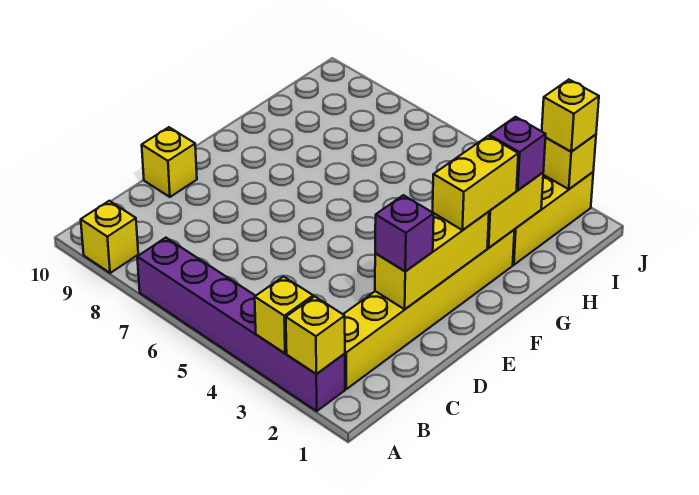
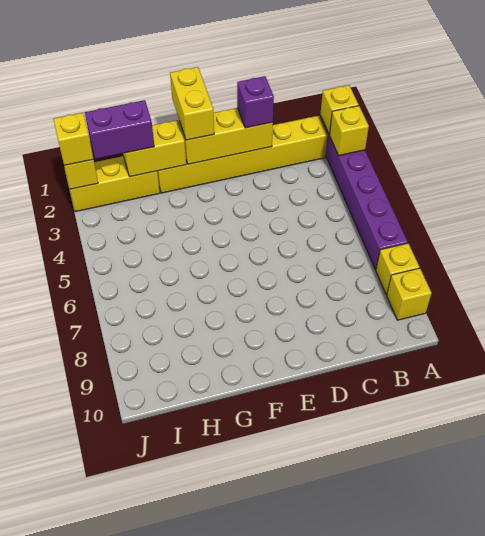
yellow brick D10 level 1 -> yellow brick A8 level 1
yellow brick F2:G2 level 3 -> yellow brick F1:F2 level 3
purple brick H2 level 3 -> purple brick H2:I2 level 3

